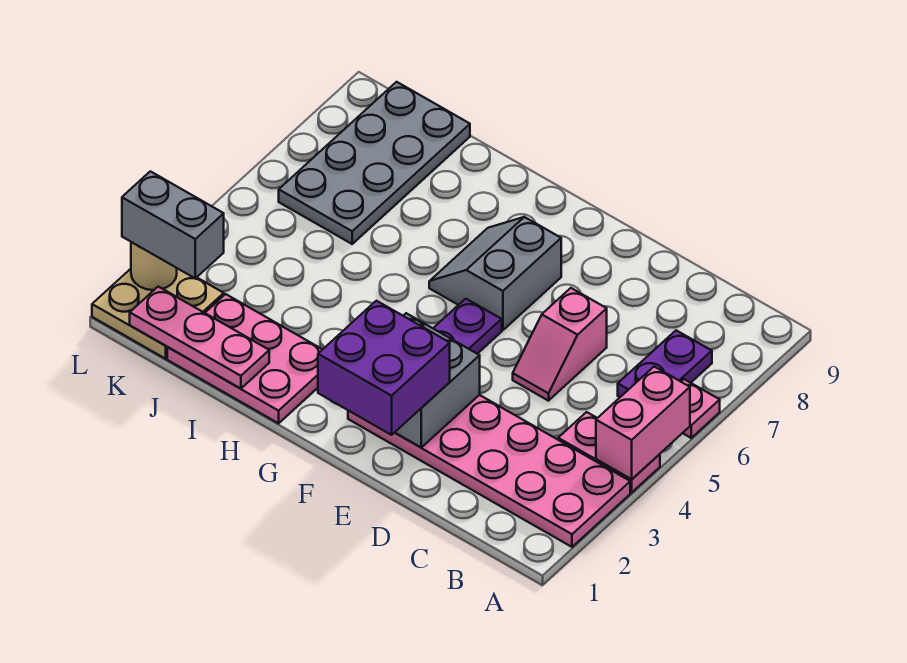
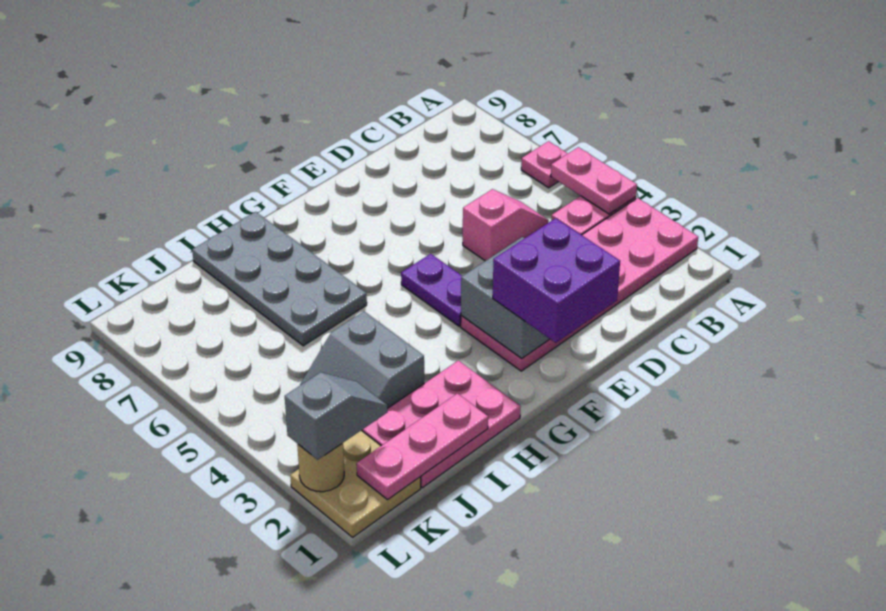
pink brick A4:A5 level 2 -> pink plate A4:A5 level 2
purple plate B6:B7 level 1 -> none
pink slope D5:D6 level 1 top 6 -> pink slope C5:D5 level 1 top D
grey slope F6:G7 level 1 top F -> grey slope I3:J4 level 1 top I
grey plate J6:K9 level 1 -> grey plate H6:I9 level 1
grey brick K2:L2 level 3 -> grey slope K2:L2 level 3 top L

